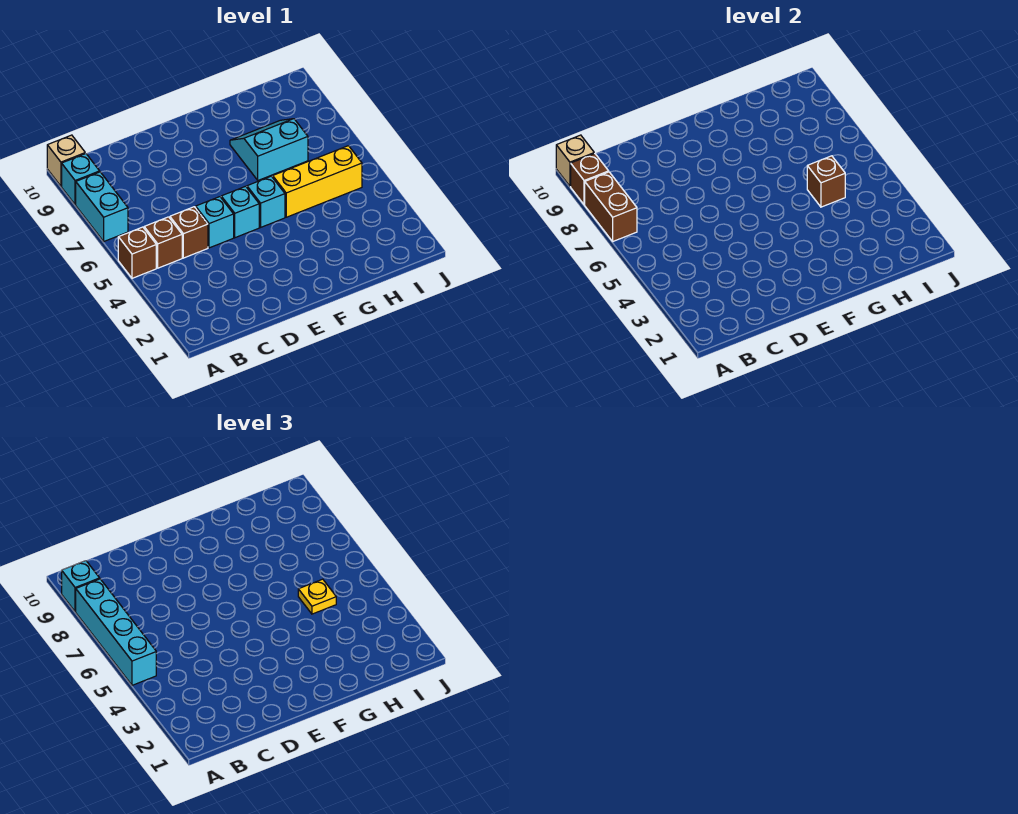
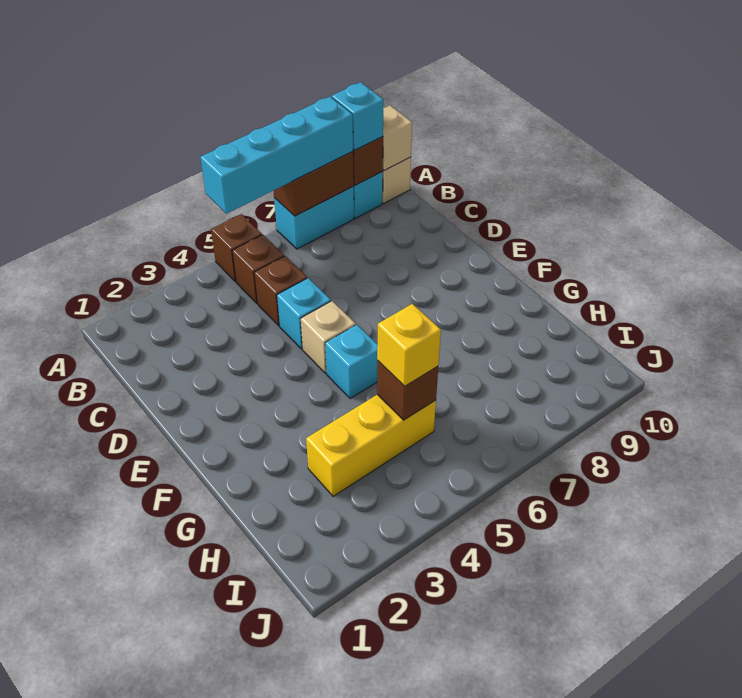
cyan brick E5 level 1 -> tan brick E5 level 1
yellow brick G5:I5 level 1 -> yellow brick H3:H5 level 1
cyan slope G7:H8 level 1 top 7 -> none
yellow plate H5 level 3 -> yellow brick H5 level 3

